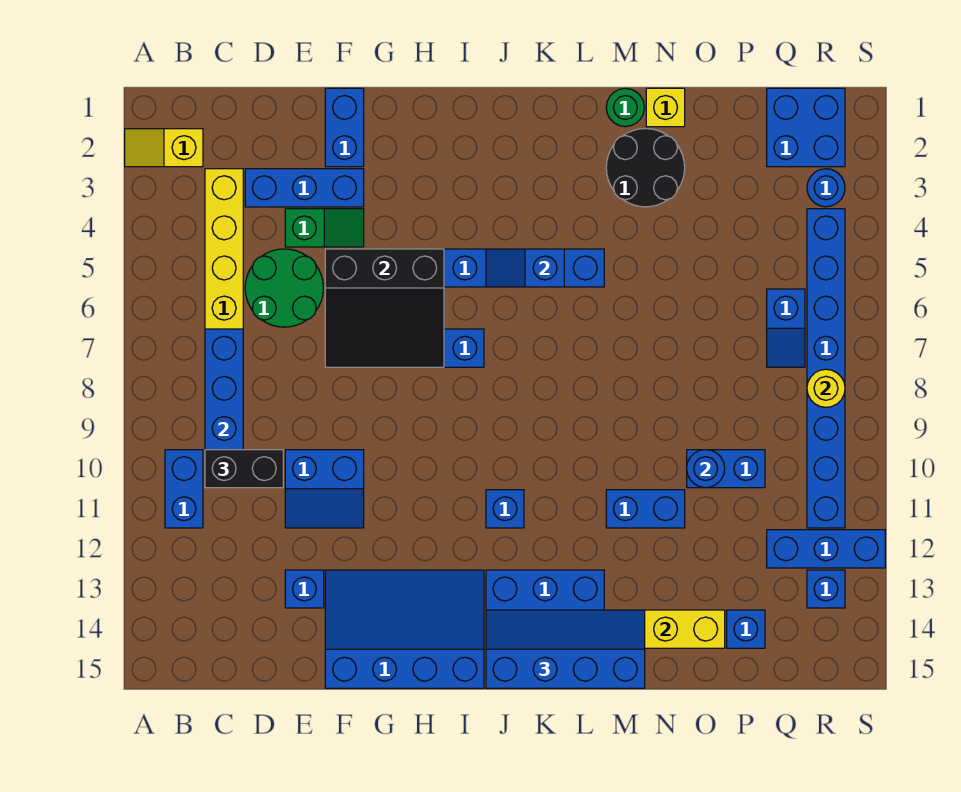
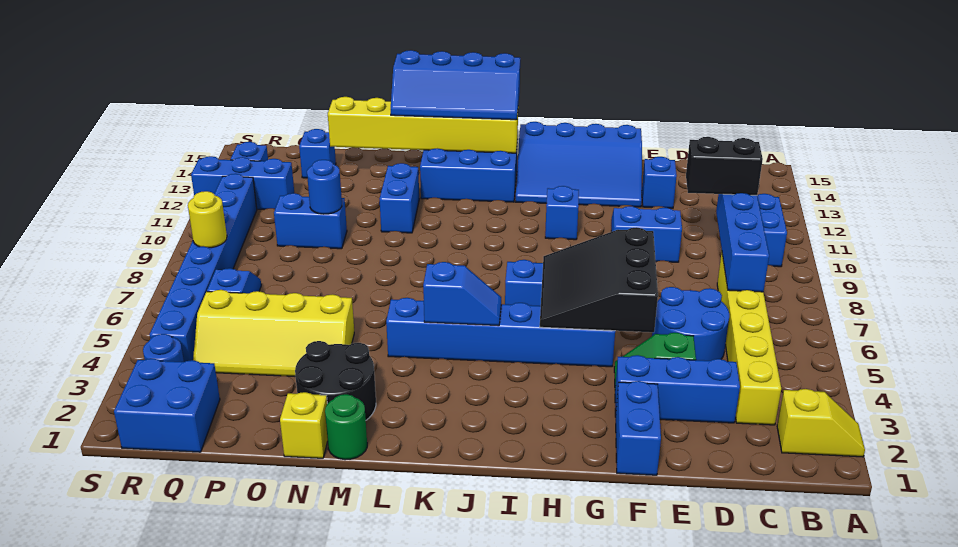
green round brick D5:E6 level 1 -> blue round brick D5:E6 level 1
black slope F5:H7 level 2 top 5 -> black slope F5:H7 level 2 top F
blue brick J11 level 1 -> blue brick H11 level 1
blue brick M11:N11 level 1 -> blue brick M11:M12 level 1
none -> yellow slope N4:Q5 level 1 top 5

